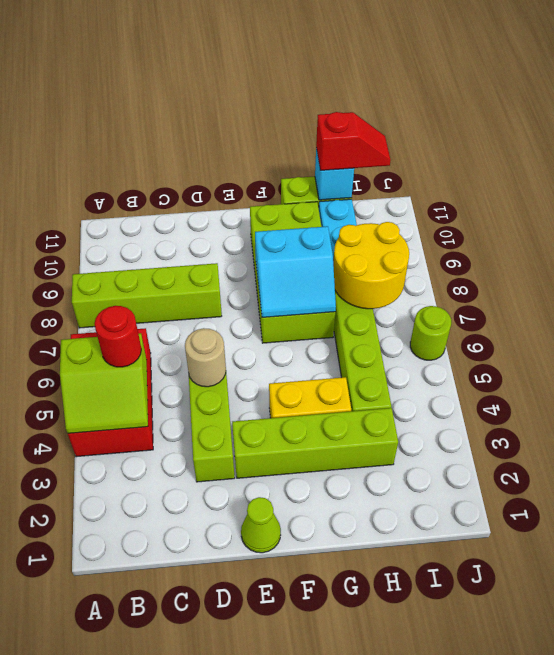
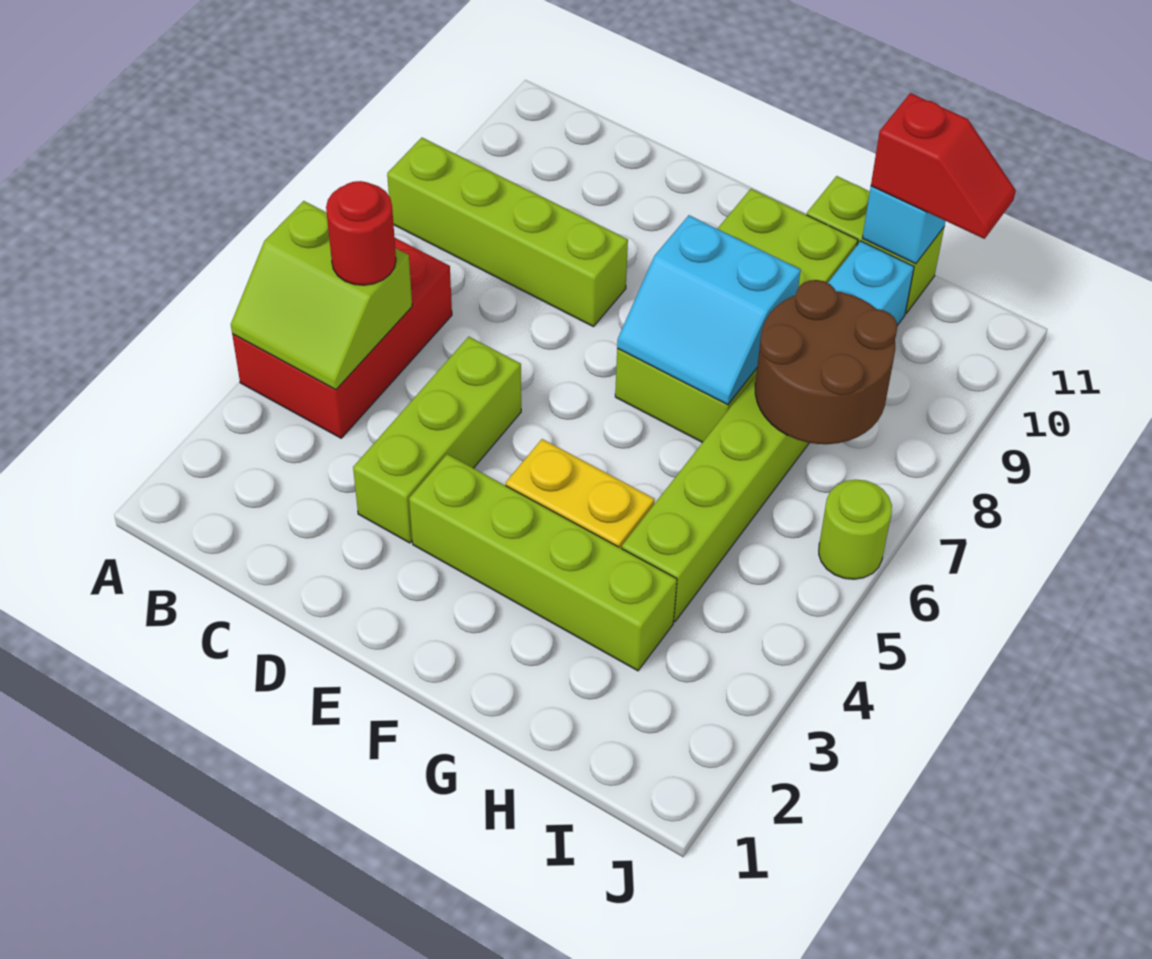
tan round brick D5 level 2 -> none
lime cone E1 level 1 -> none
yellow round brick H7:I8 level 2 -> brown round brick H7:I8 level 2

